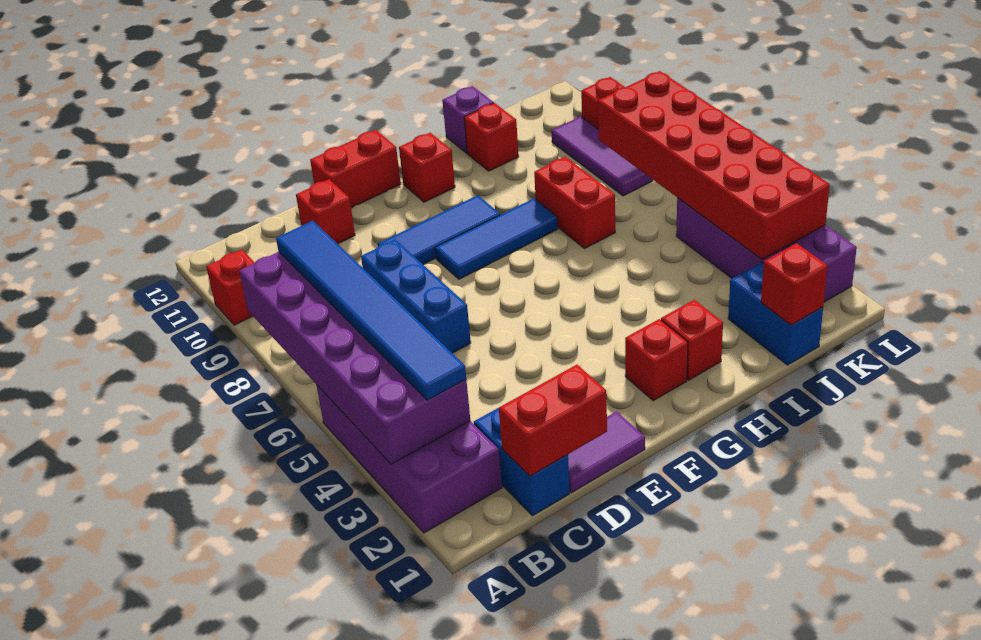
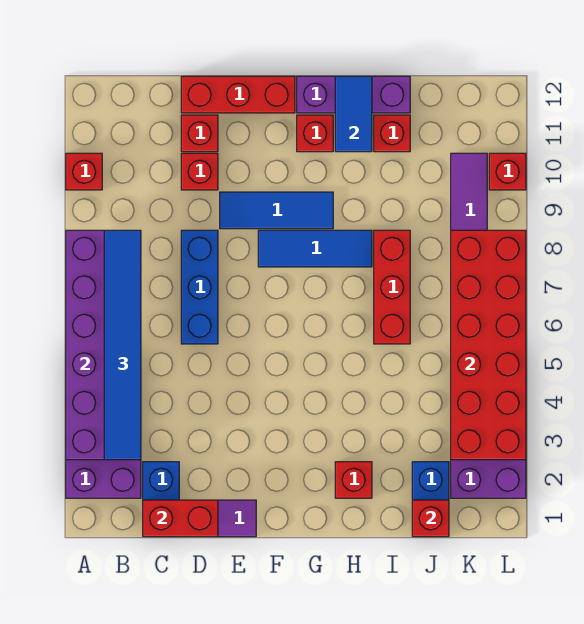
red brick E12:F12 level 1 -> red brick D12:F12 level 1
red brick G2 level 1 -> red brick D10 level 1
none -> blue tile H11:H12 level 2
red brick I7:I8 level 1 -> red brick I6:I8 level 1
purple brick I12 level 1 -> purple brick G12:I12 level 1

